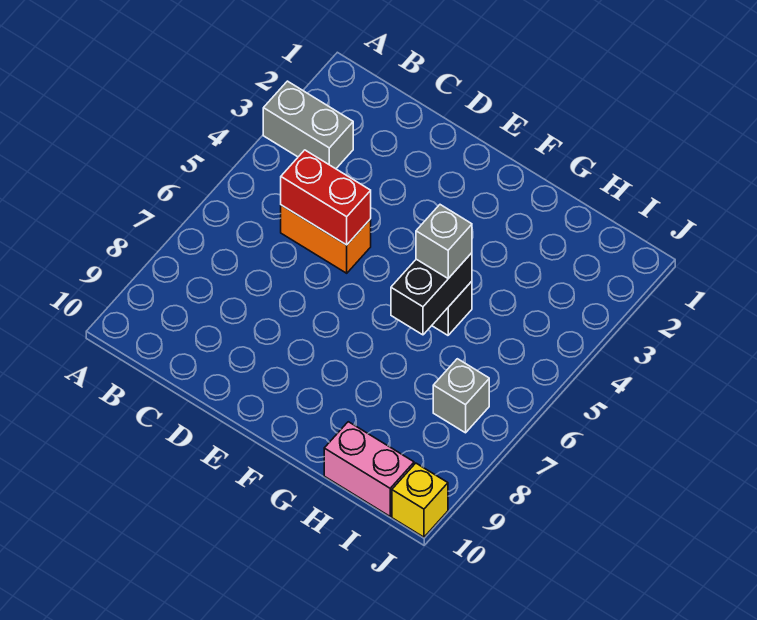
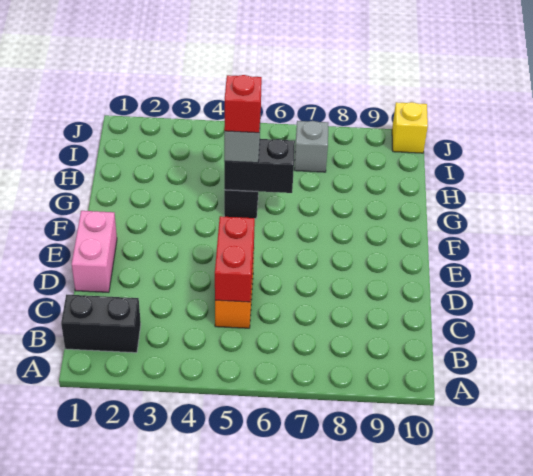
grey brick A3:B3 level 1 -> none
none -> black brick B1:B2 level 1
none -> red brick G5 level 4
pink brick H10:I10 level 1 -> pink brick D1:E1 level 1

